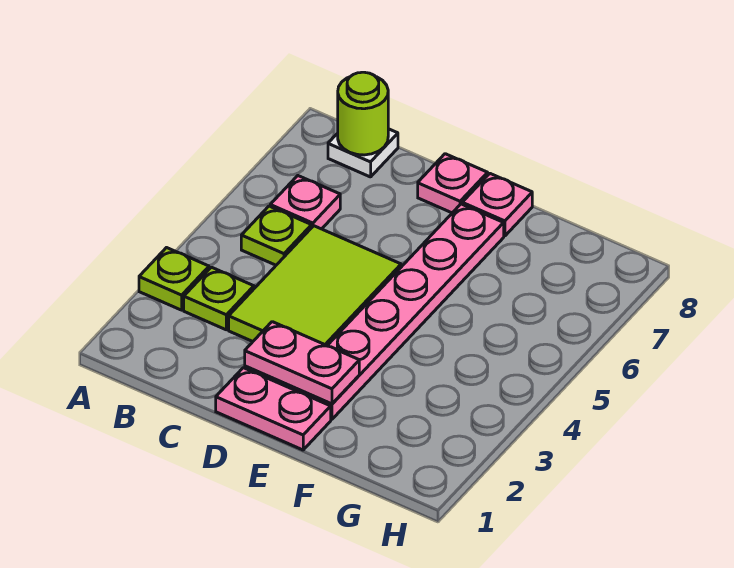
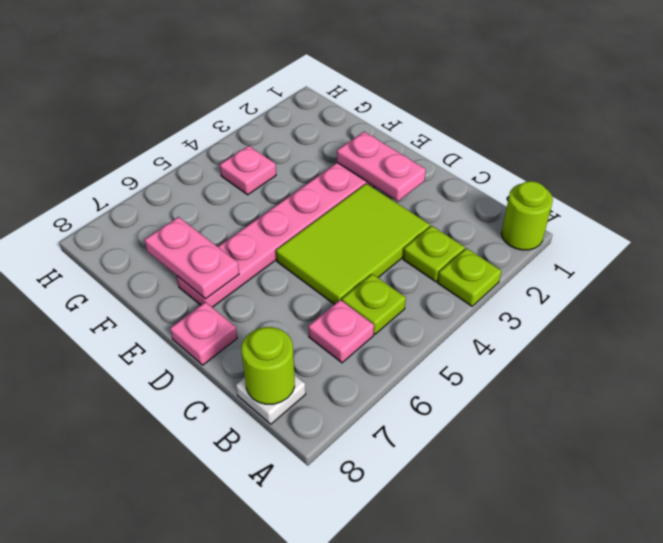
none -> lime round brick A1 level 1
pink plate D1:E1 level 1 -> pink plate E7:F7 level 2
pink plate E8 level 1 -> pink plate G4 level 1

